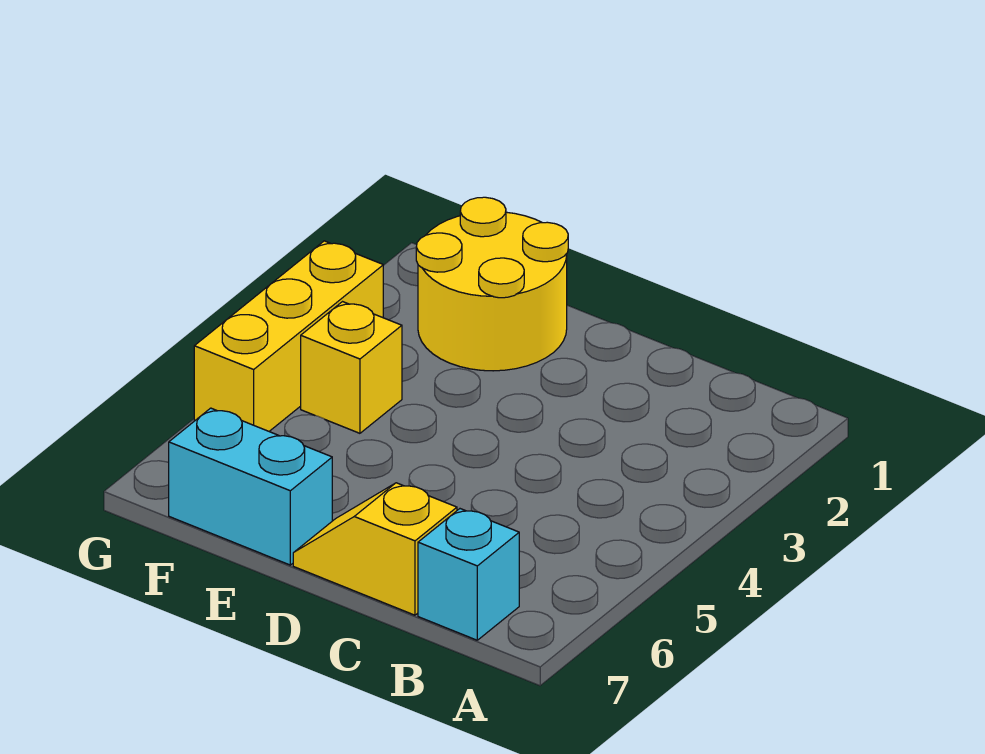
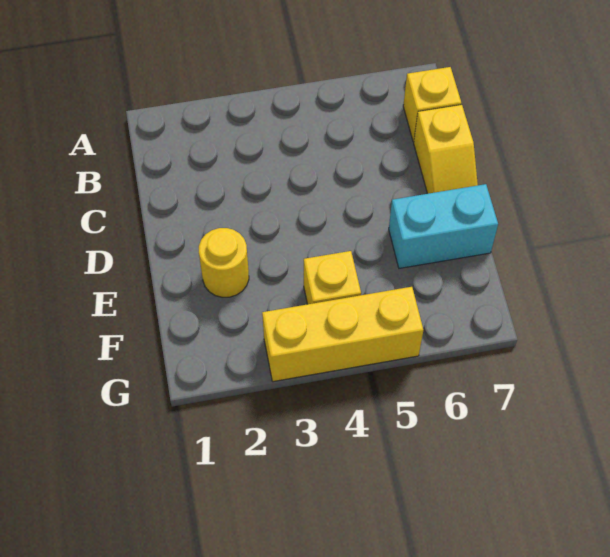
cyan brick B7 level 1 -> yellow brick B7 level 1
yellow round brick E1:F2 level 1 -> yellow round brick E2 level 1
cyan brick E7:F7 level 1 -> cyan brick E6:E7 level 1

